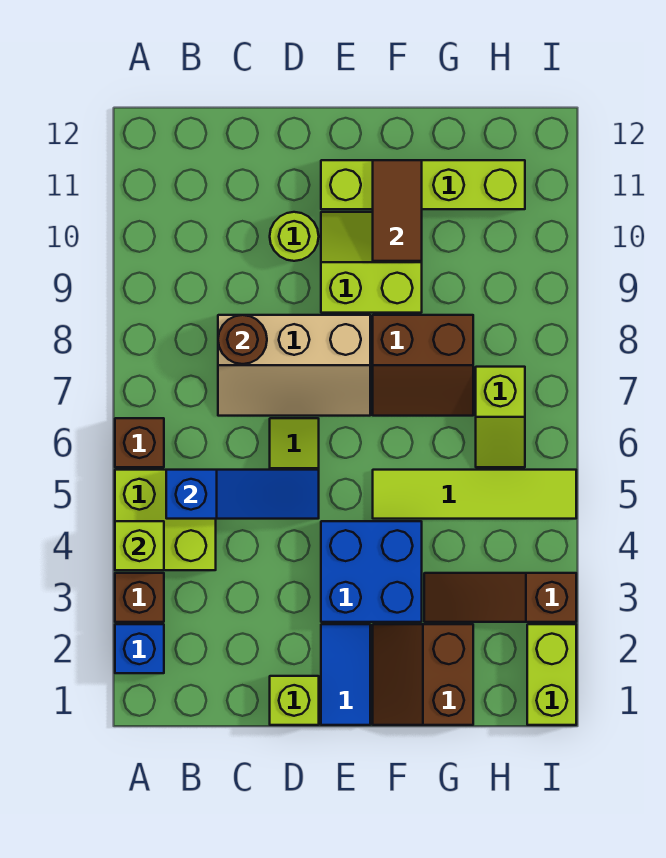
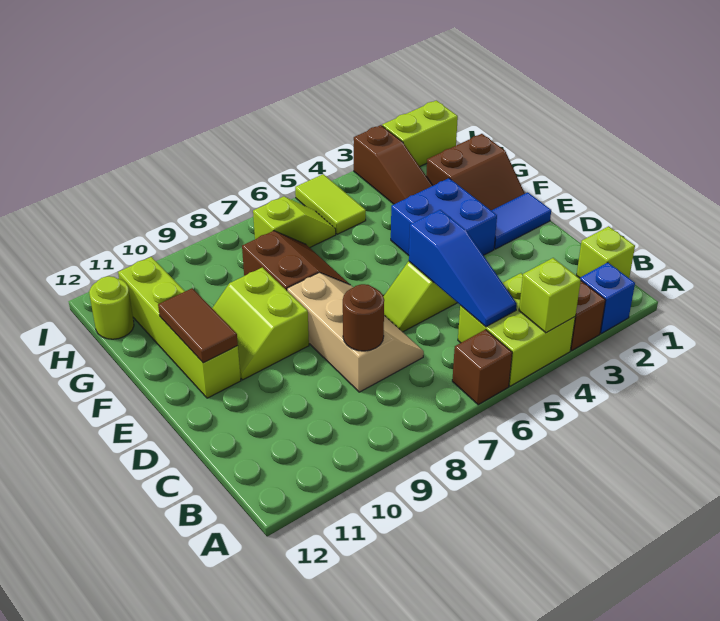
blue slope B5:D5 level 2 top B -> blue slope B5:D5 level 2 top D
lime brick D1 level 1 -> lime brick B1 level 1
lime round brick D10 level 1 -> lime round brick H12 level 1
lime tile F5:I5 level 1 -> lime tile H5:I5 level 1
brown tile F10:F11 level 2 -> brown tile E11:F11 level 2

